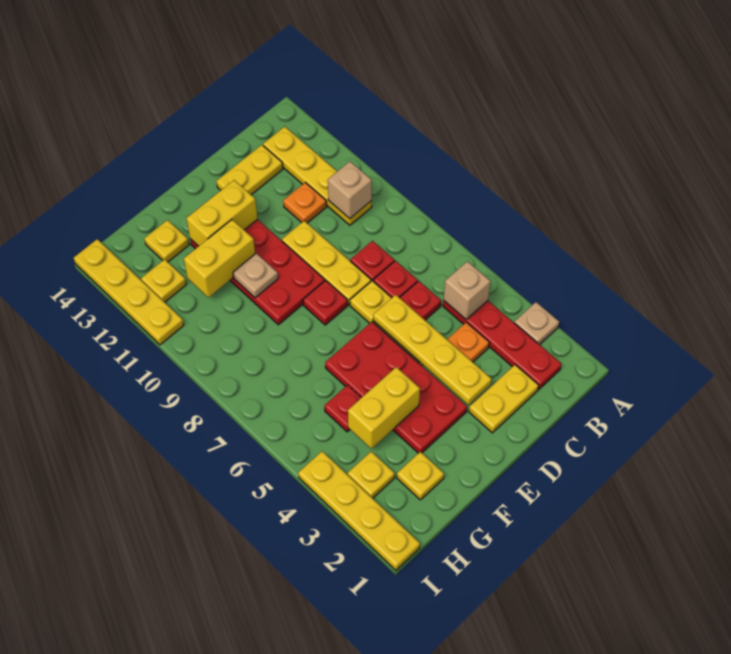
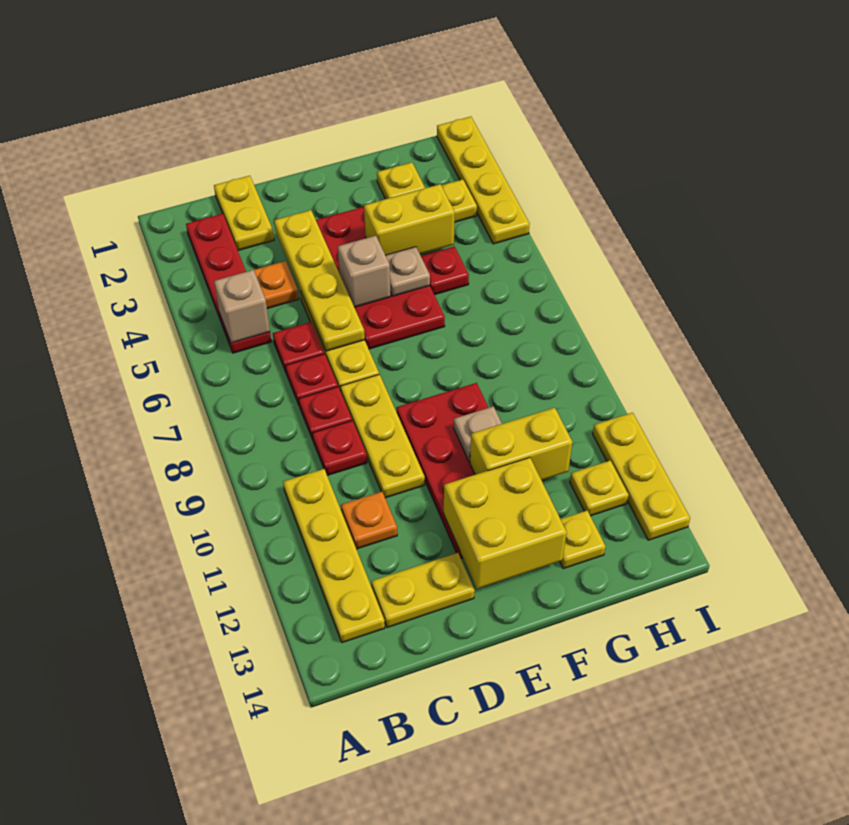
tan plate A3 level 1 -> tan plate F5 level 2
tan brick B10 level 2 -> tan brick E5 level 2
yellow plate C2:D2 level 1 -> yellow plate C1:C2 level 1
red plate E8 level 1 -> red plate C9 level 1
yellow brick E12:F12 level 2 -> yellow brick E12:F13 level 2
yellow plate I11:I14 level 1 -> yellow plate I11:I13 level 1

